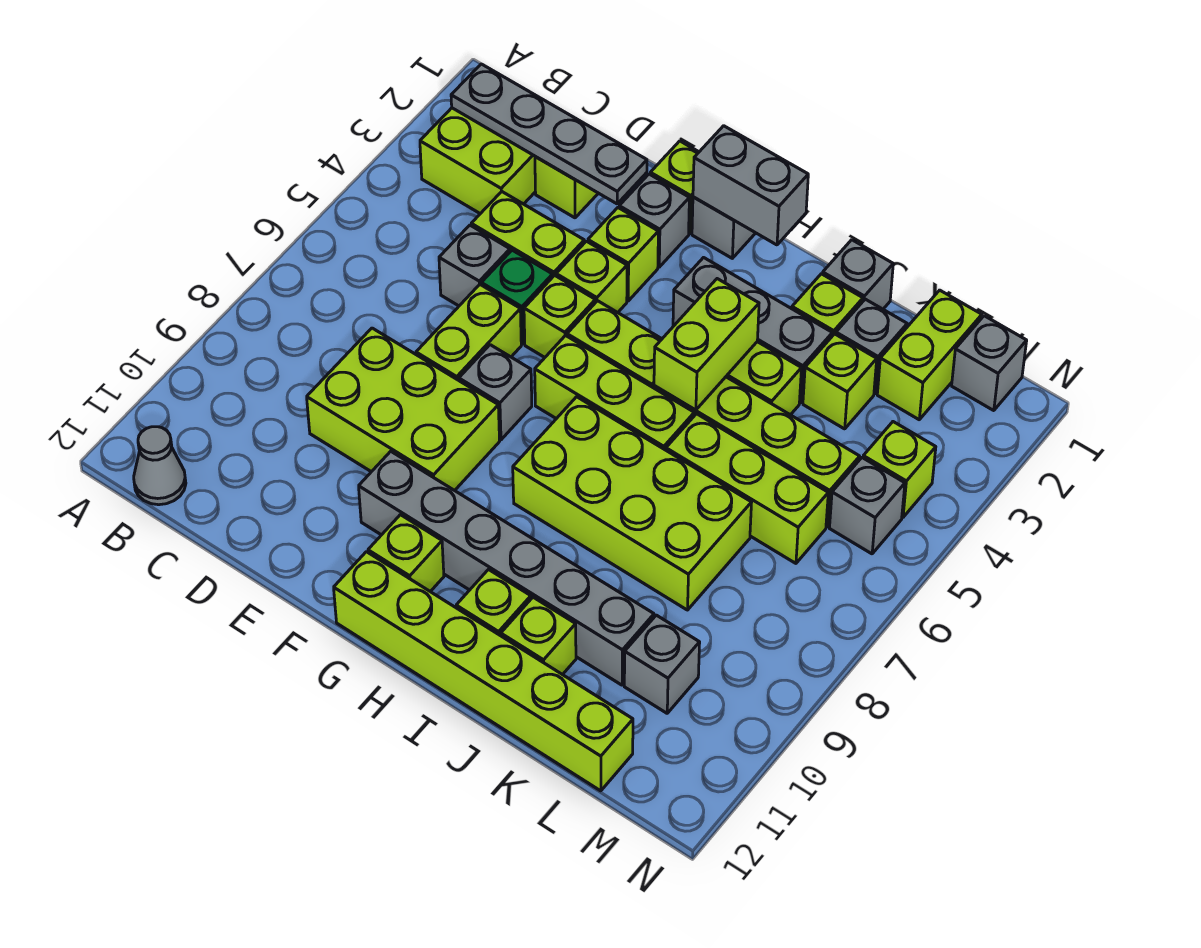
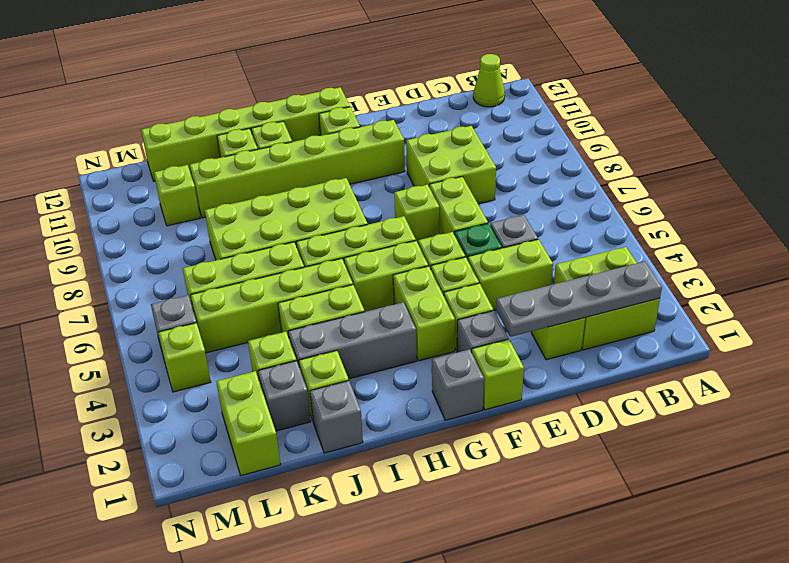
grey cone B12 level 1 -> lime cone B12 level 1
lime brick D8:F9 level 1 -> lime brick D8:E9 level 1
grey brick F7 level 1 -> lime brick F7 level 1
grey brick F10:K10 level 1 -> lime brick F10:K10 level 1
grey brick G1:H1 level 2 -> none
lime brick I4:I5 level 2 -> lime brick G3:G4 level 1
grey brick L10 level 1 -> lime brick L10 level 1
grey brick M1 level 1 -> none

